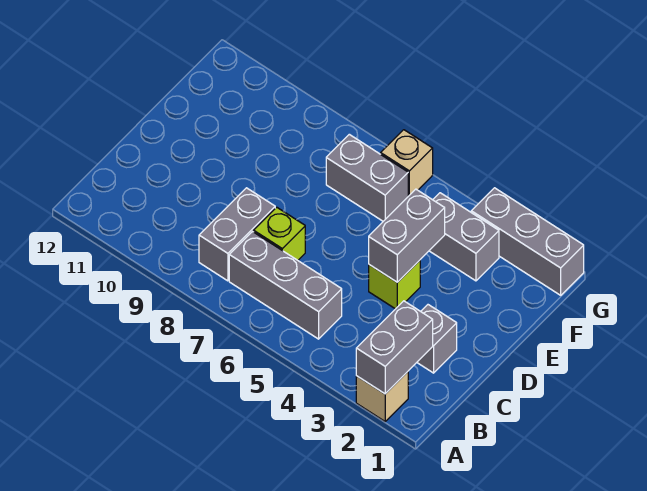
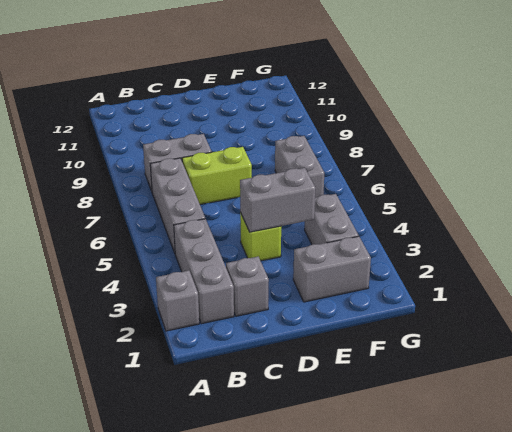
tan brick A2 level 1 -> grey brick A2 level 1
grey brick A2:B2 level 2 -> grey brick E2:F2 level 1
lime brick C7 level 1 -> lime brick C7:D7 level 1
grey brick G1:G3 level 1 -> grey brick B2:B4 level 1
tan brick G6 level 1 -> none

